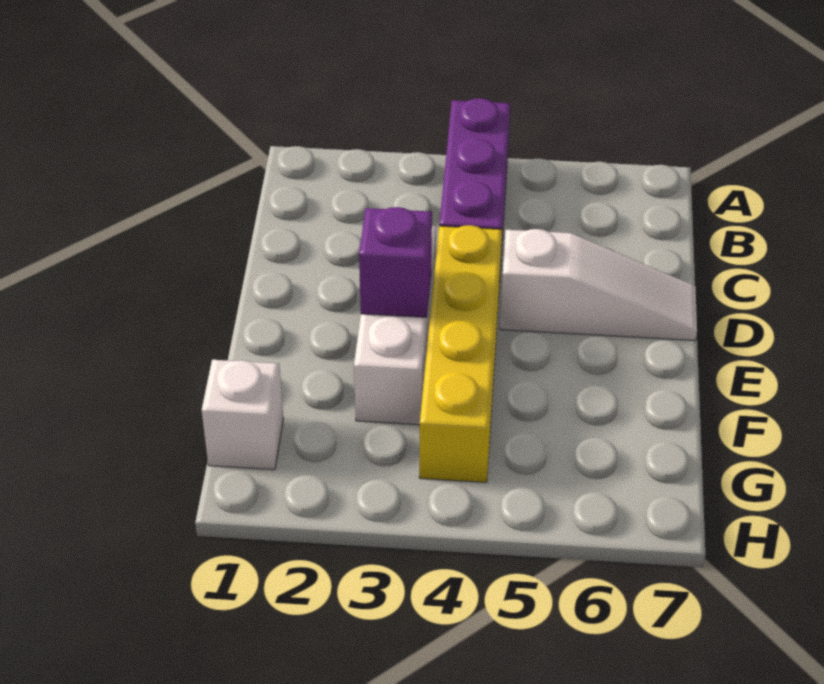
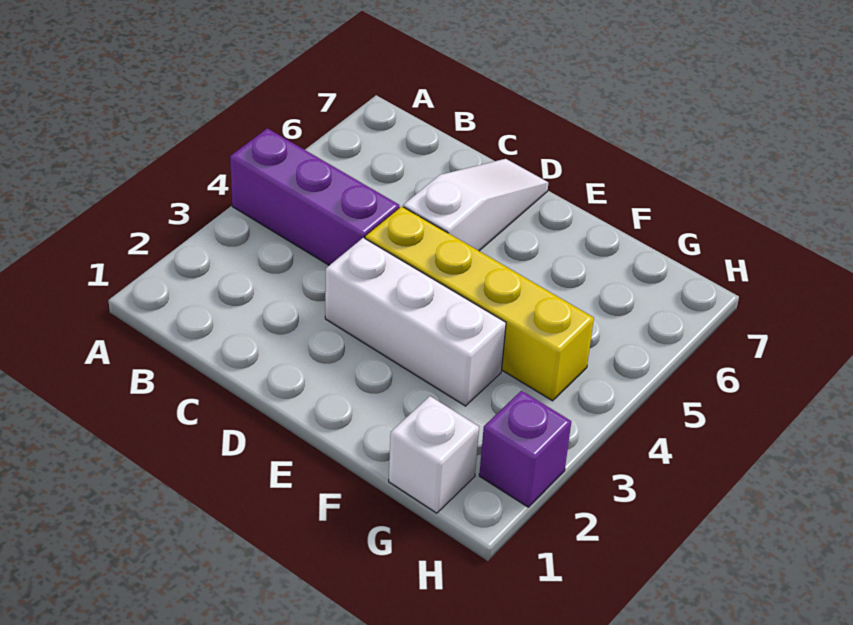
purple brick E3 level 2 -> purple brick H2 level 1

